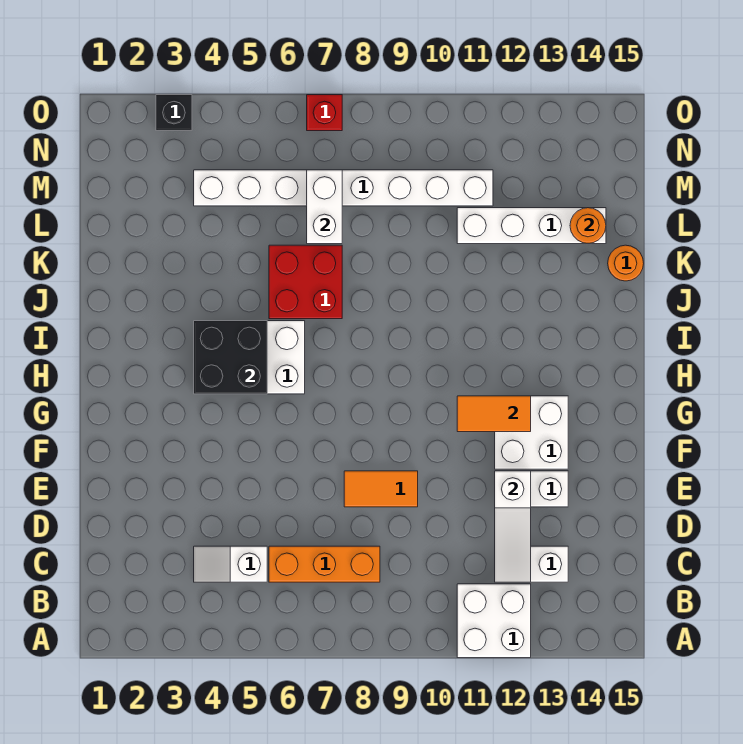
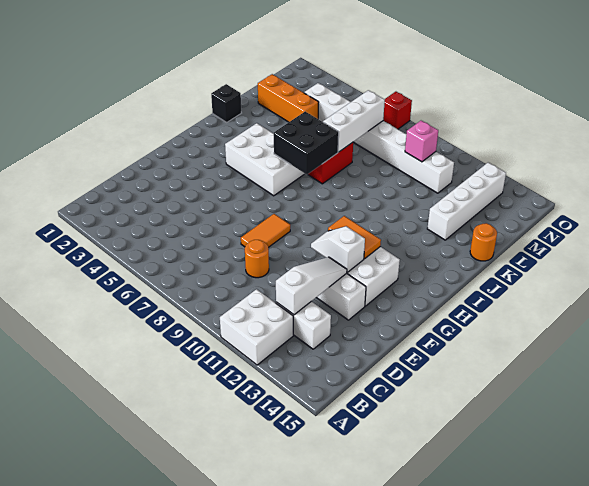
white slope C4:C5 level 1 top 5 -> white slope F11:F12 level 2 top 12
orange brick C6:C8 level 1 -> orange brick L2:L4 level 1
white slope C12:E12 level 2 top E -> white slope C12:E12 level 2 top C
orange tile E8:E9 level 1 -> orange tile E8:F8 level 1
black brick H4:I5 level 2 -> black brick I6:J7 level 2
white brick L7:M7 level 2 -> white brick K7:M7 level 2
white brick L11:L14 level 1 -> white brick K13:N13 level 1
orange round brick L14 level 2 -> orange round brick D9 level 1
none -> pink brick M10 level 2
black brick O3 level 1 -> black brick J1 level 1

